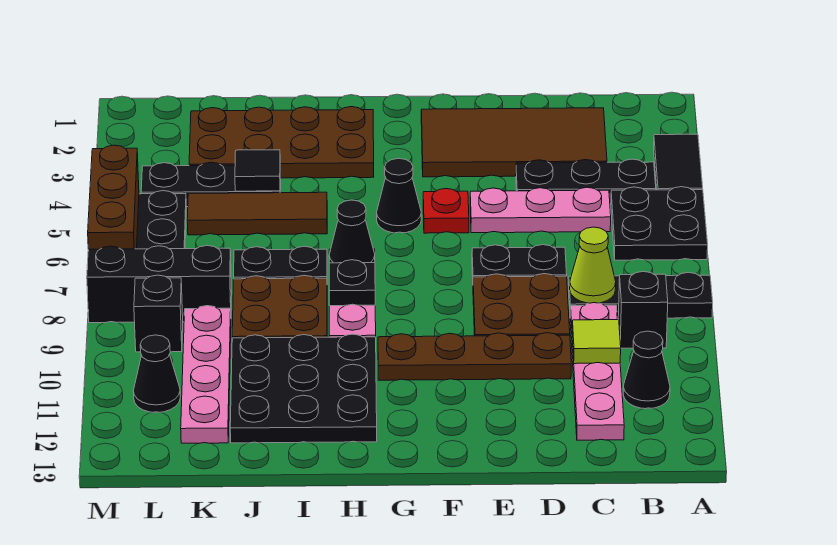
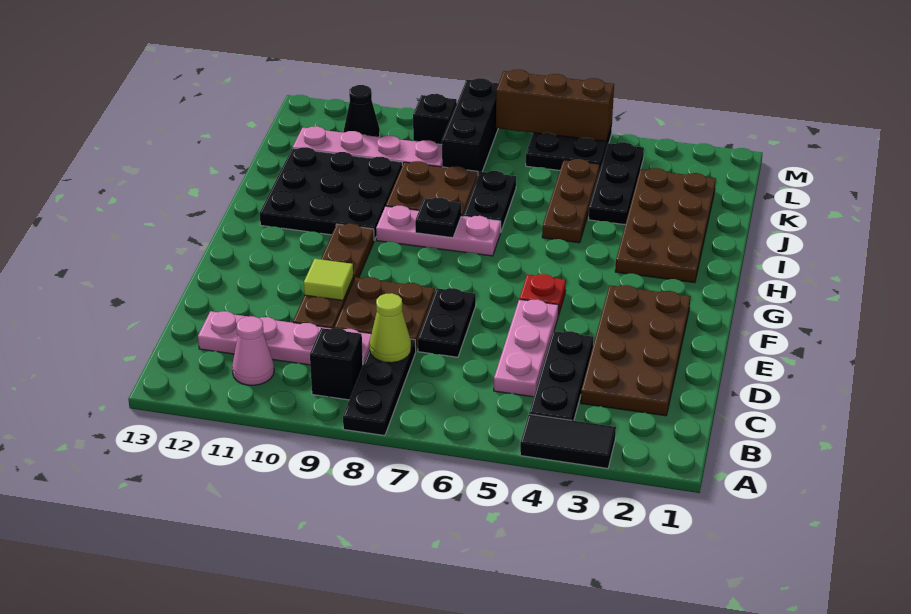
black plate A5:B6 level 1 -> none
black cone B11 level 1 -> pink cone B11 level 1
brown tile C2:F3 level 1 -> brown plate C2:F3 level 1
lime tile C10 level 2 -> lime tile E10 level 2
black cone G5 level 1 -> none
black cone H7 level 2 -> none
brown tile I5:K5 level 1 -> brown plate I5:K5 level 1
black tile J4 level 2 -> none

